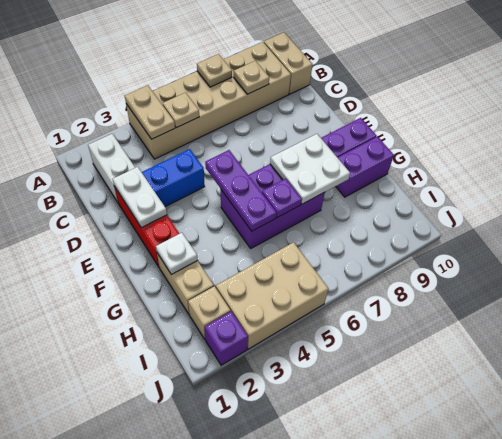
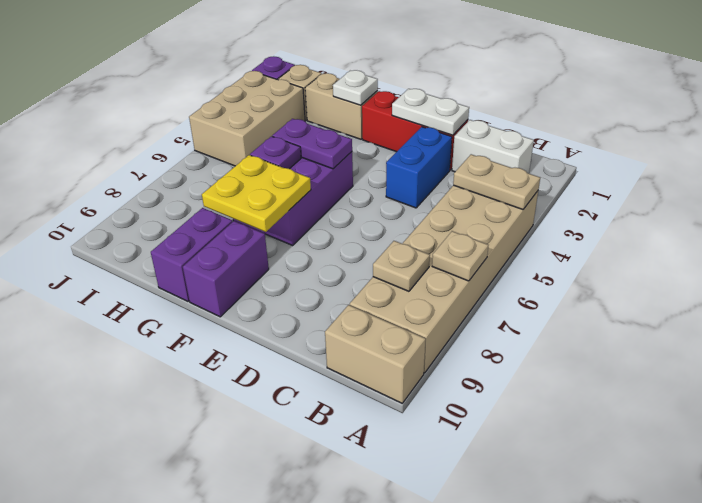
tan plate B5 level 2 -> none
purple plate E5:G5 level 2 -> purple plate F5:G5 level 2
white plate F7:G8 level 2 -> yellow plate F7:G8 level 2

